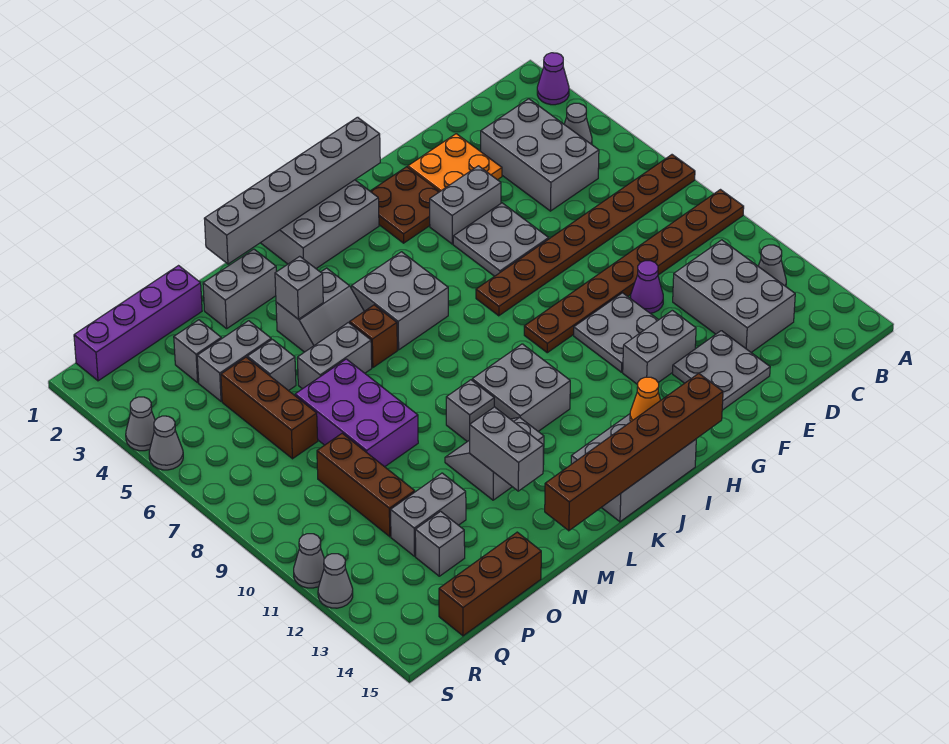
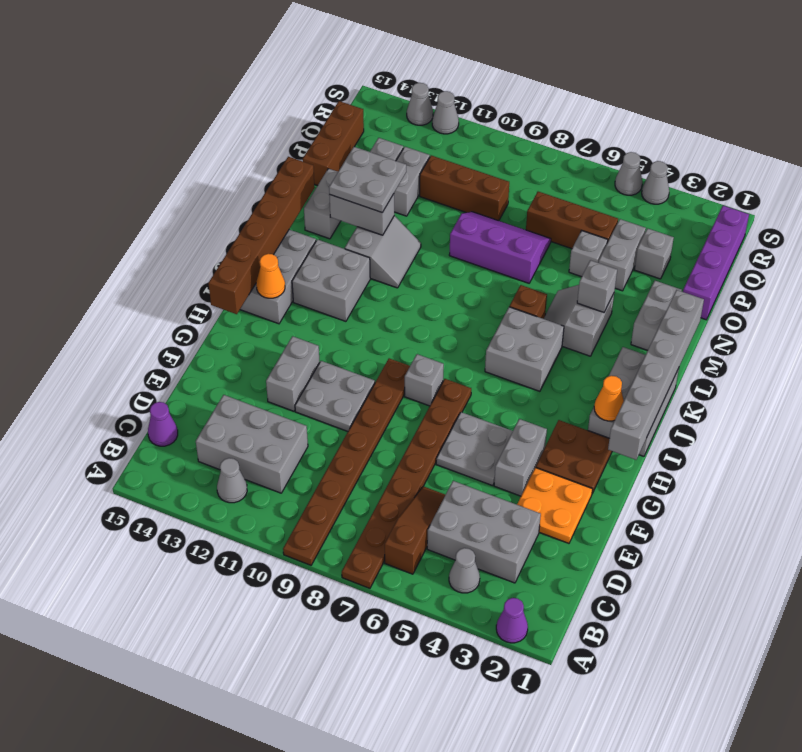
none -> brown slope B6:D6 level 1 top B
purple cone E10 level 1 -> purple cone C15 level 1
grey plate E13:F14 level 1 -> grey plate M12:N13 level 3
none -> orange cone I2 level 2
grey brick J10:K11 level 1 -> grey brick J12:K13 level 1
grey brick L10 level 1 -> grey brick H8 level 1
grey brick M6:N6 level 1 -> grey brick M14:N14 level 1
purple brick N7:O9 level 1 -> purple slope N7:O9 level 1 top N
grey cone S11 level 1 -> grey cone S13 level 1

